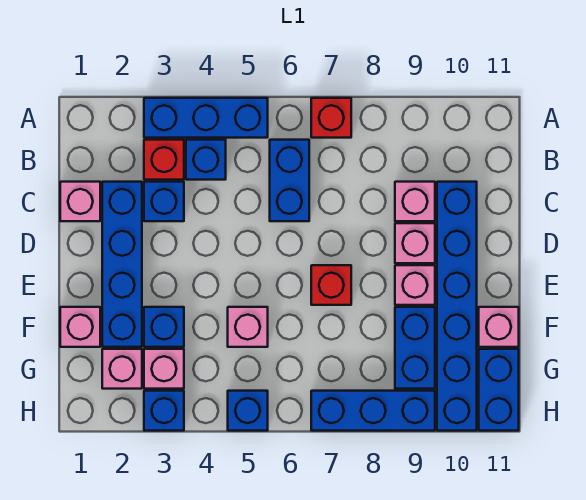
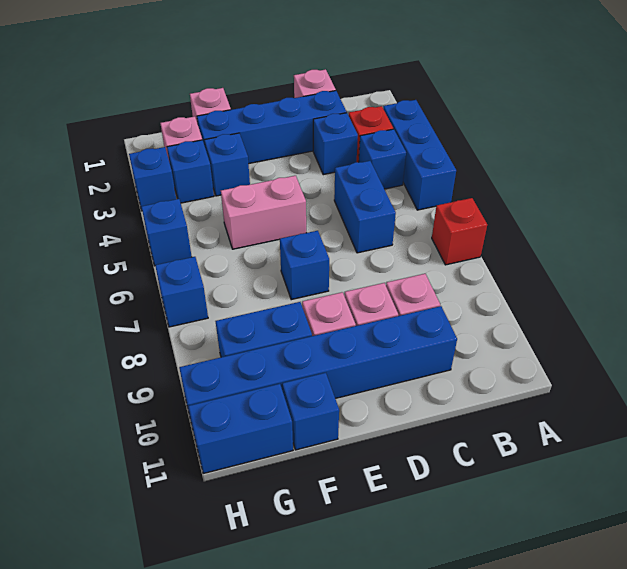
blue brick B6:C6 level 1 -> blue brick C5:C6 level 1
red brick E7 level 1 -> blue brick E7 level 1
pink brick F5 level 1 -> pink brick E5:F5 level 1
pink brick F11 level 1 -> blue brick F11 level 1
pink brick G3 level 1 -> blue brick G3 level 1
blue brick H7:H9 level 1 -> blue brick H7 level 1

